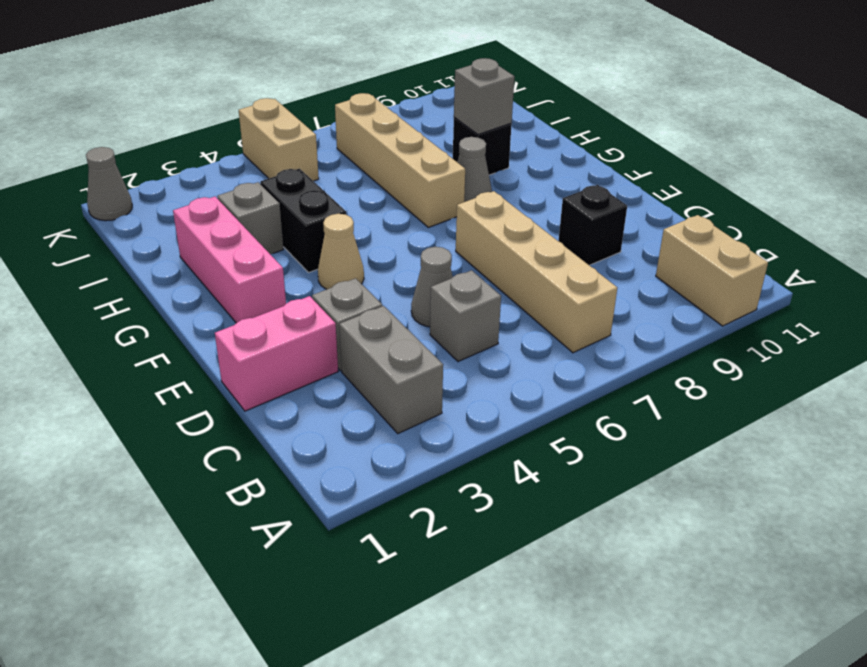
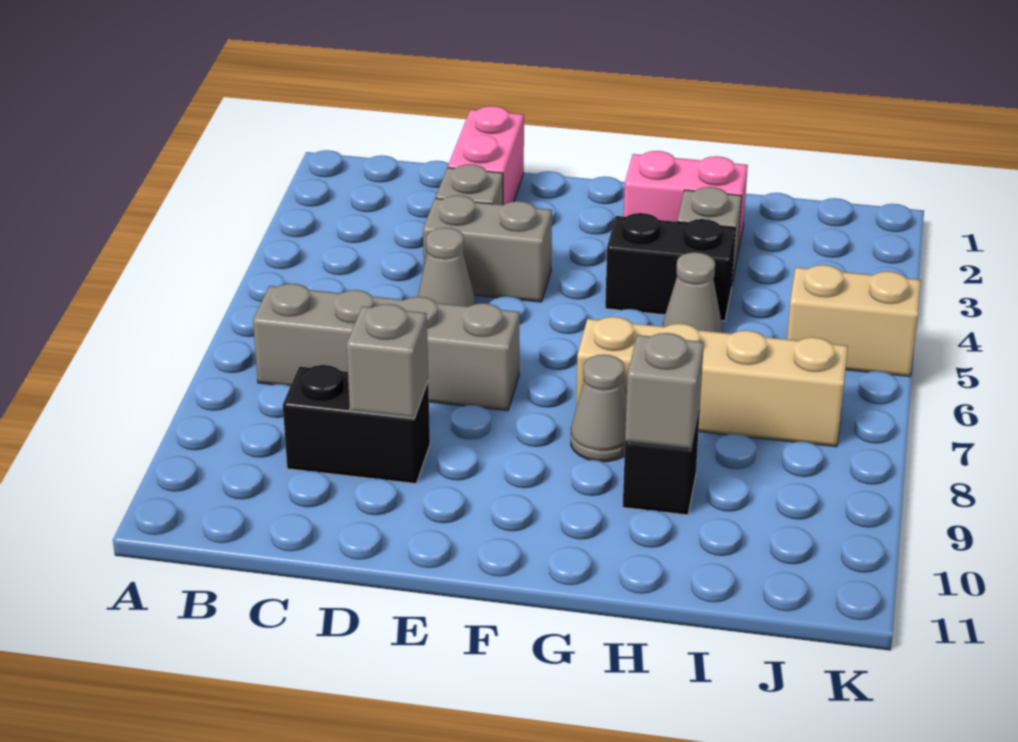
tan brick A10:B10 level 1 -> none
grey brick B3:C3 level 1 -> grey brick D4:E4 level 1
tan brick B7:E7 level 1 -> grey brick B7:E7 level 1
grey brick C5 level 1 -> grey brick D9 level 2
black brick D9 level 1 -> black brick C9:D9 level 1
pink brick F2:H2 level 1 -> pink brick G2:H2 level 1
tan cone F4 level 1 -> none
grey cone K1 level 1 -> grey cone H5 level 1

